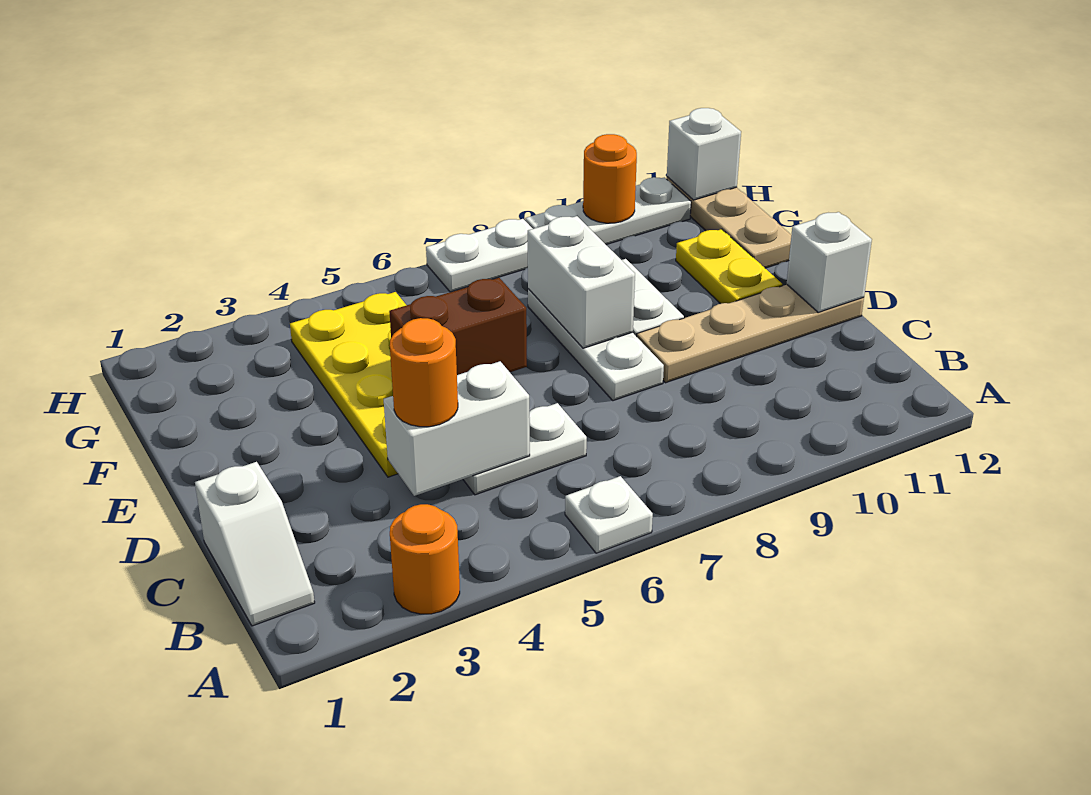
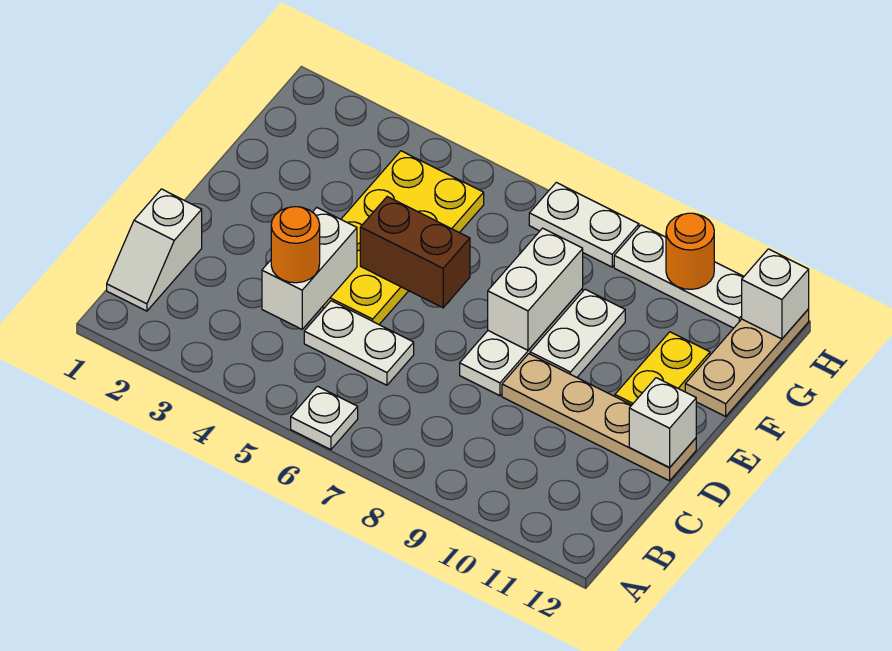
orange round brick A3 level 1 -> none
white brick C4:C5 level 2 -> white brick C4:D4 level 2

